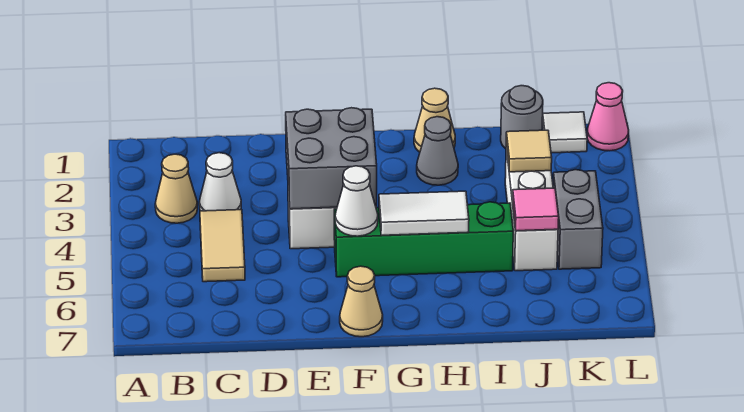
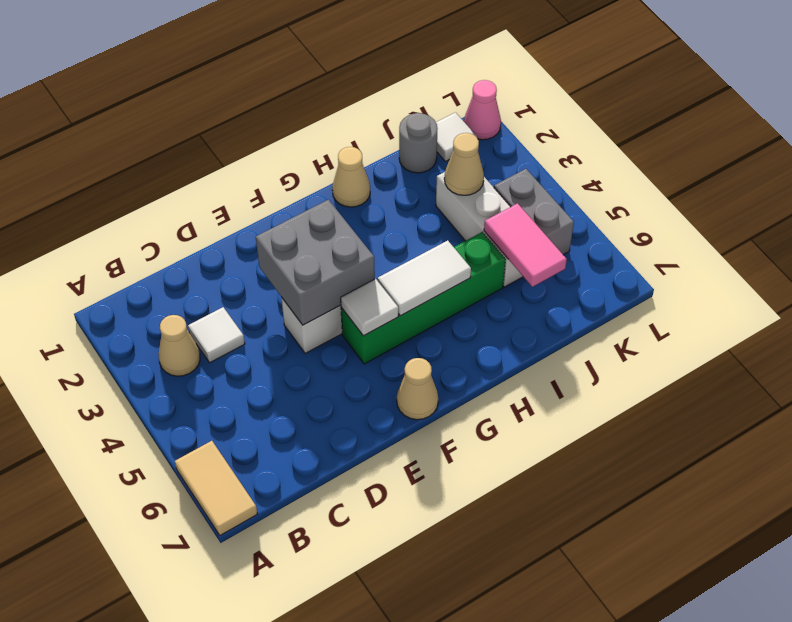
white cone C3 level 1 -> white tile C3 level 1
tan tile C4:C5 level 1 -> tan tile A6:A7 level 1
white cone F5 level 2 -> white tile F5 level 2
grey cone H2 level 1 -> none
tan tile J3 level 2 -> tan cone J3 level 2
pink tile J5 level 2 -> pink tile J5:J6 level 2

